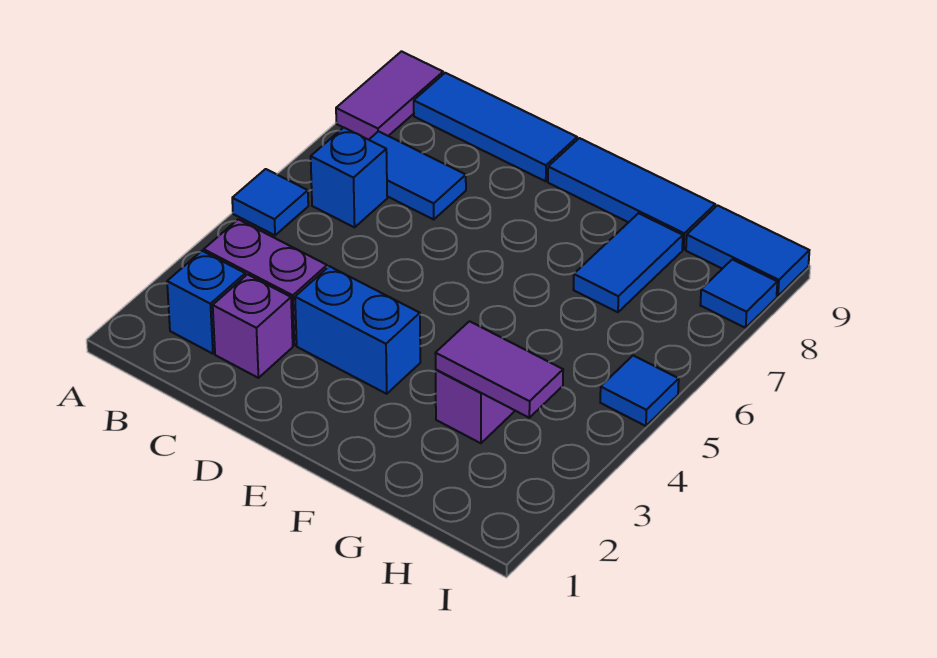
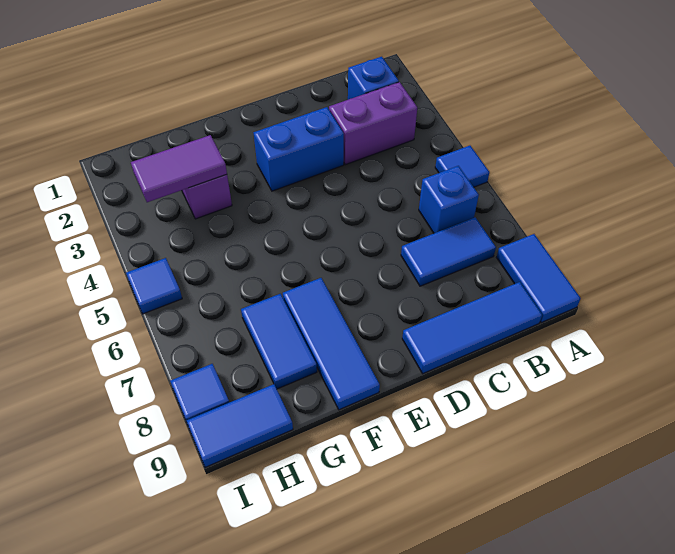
purple tile A8:A9 level 1 -> blue tile A8:A9 level 1
purple brick C2 level 1 -> none
blue tile E9:G9 level 1 -> blue tile F7:F9 level 1

